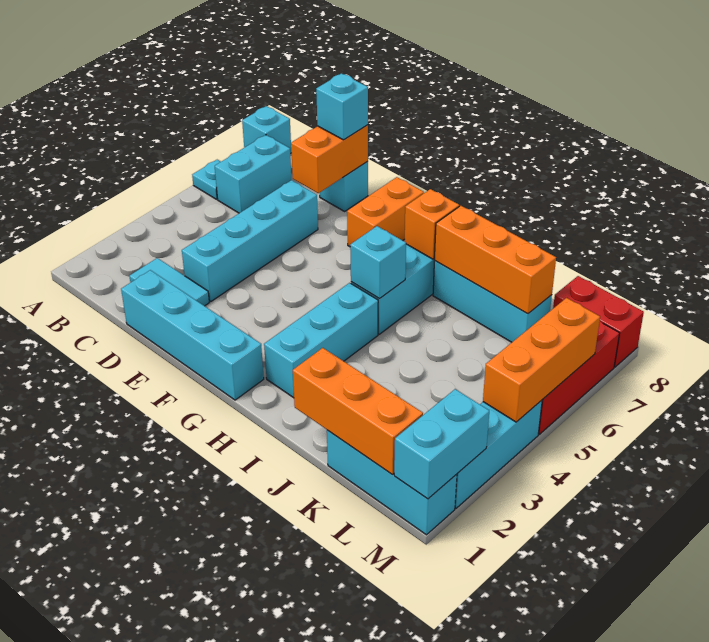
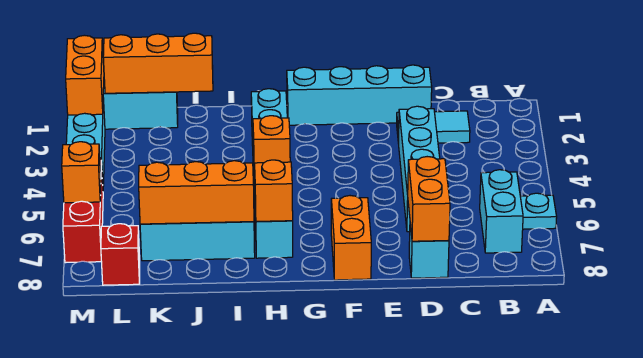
cyan brick A8 level 1 -> none
cyan brick D8 level 3 -> none
cyan brick H5 level 2 -> orange brick H5 level 2
red brick L8:M8 level 1 -> red brick L8 level 1
cyan brick M1:M2 level 2 -> orange brick M1:M2 level 2
orange brick M4:M6 level 2 -> orange brick M6 level 2

